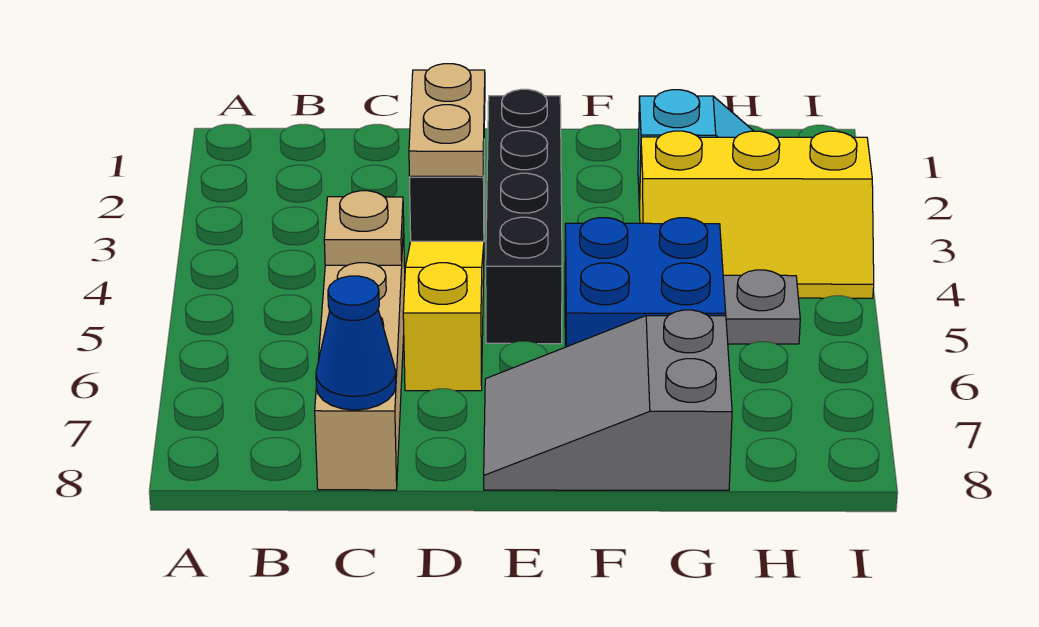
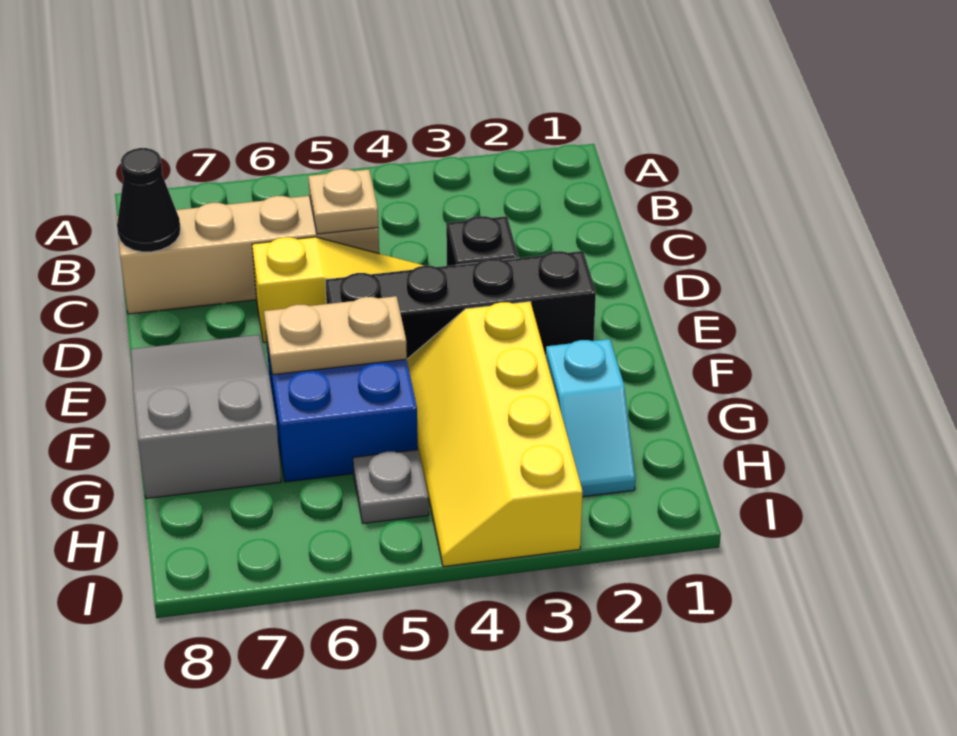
blue cone C8 level 2 -> black cone C8 level 2
tan plate D2:D3 level 2 -> tan plate F5:F6 level 2
yellow slope G3:I4 level 1 top 3 -> yellow slope F3:I4 level 1 top 3

